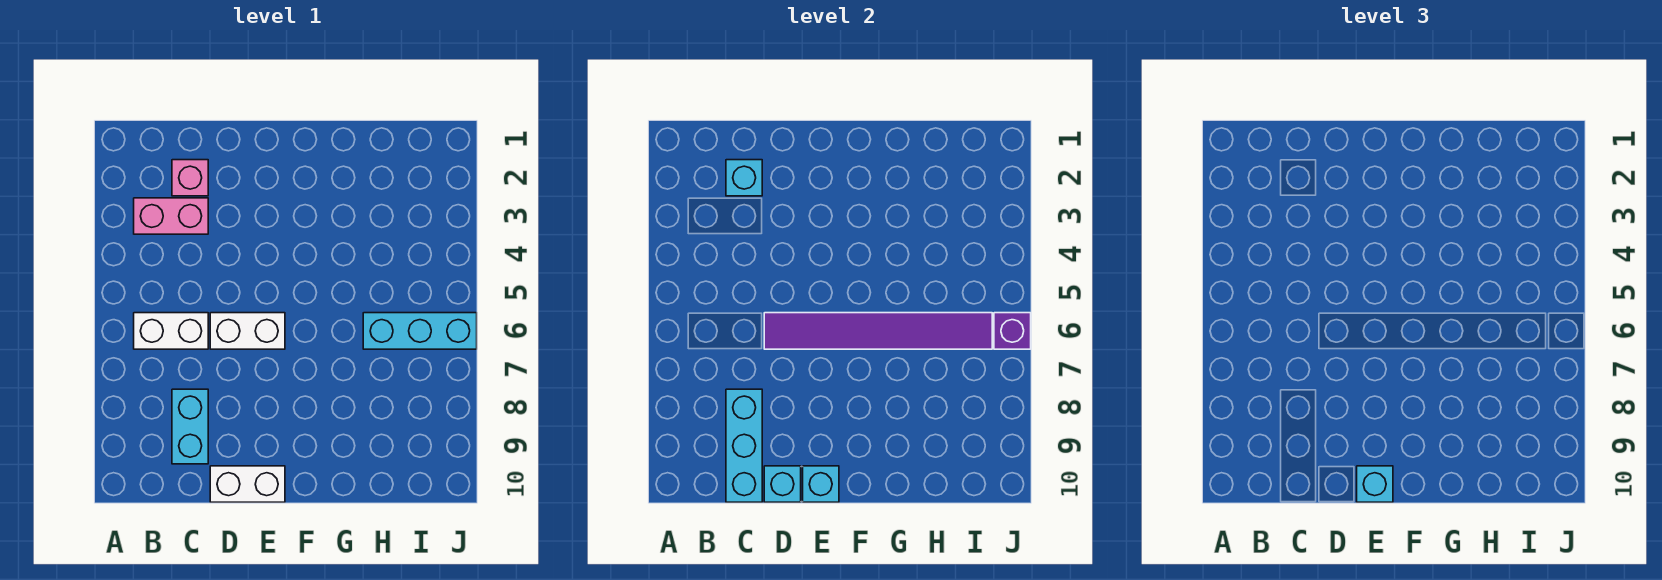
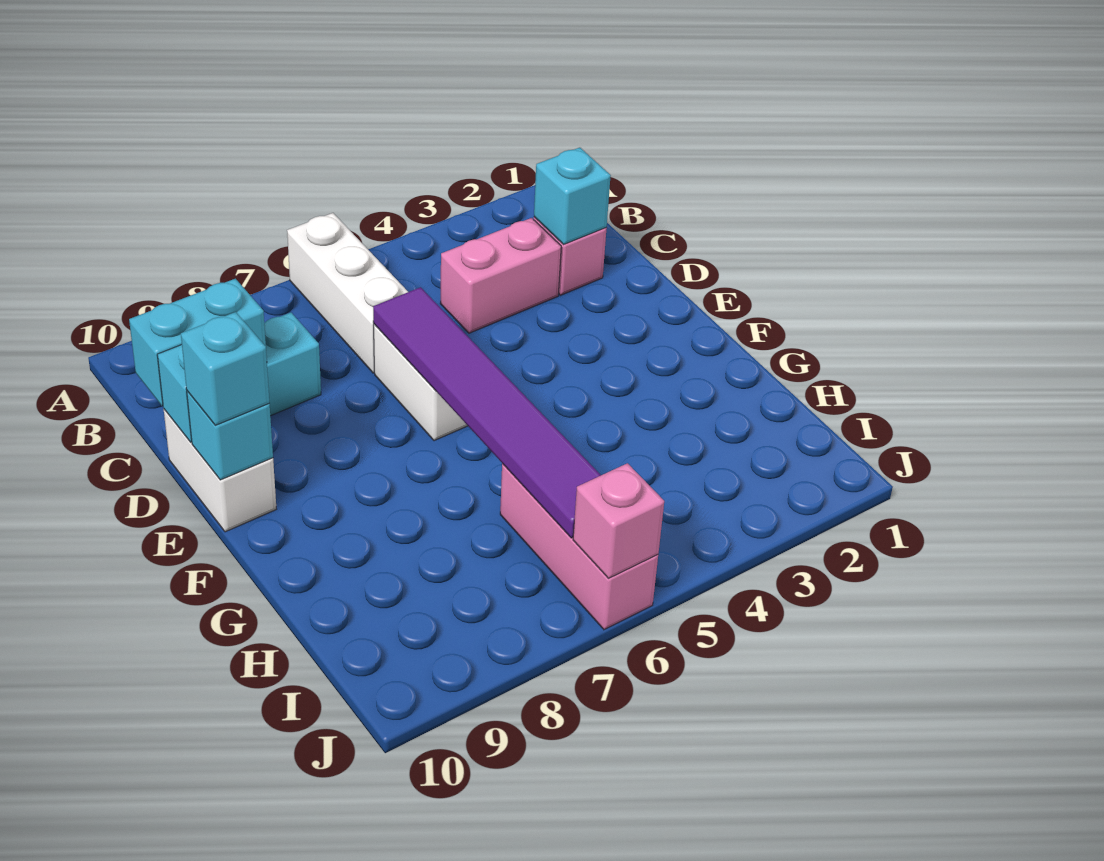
pink brick B3:C3 level 1 -> pink brick C3:C4 level 1
white brick B6:C6 level 1 -> white brick A6:C6 level 1
cyan brick C8:C10 level 2 -> cyan brick C9:C10 level 2
cyan brick H6:J6 level 1 -> pink brick H6:J6 level 1
purple brick J6 level 2 -> pink brick J6 level 2

